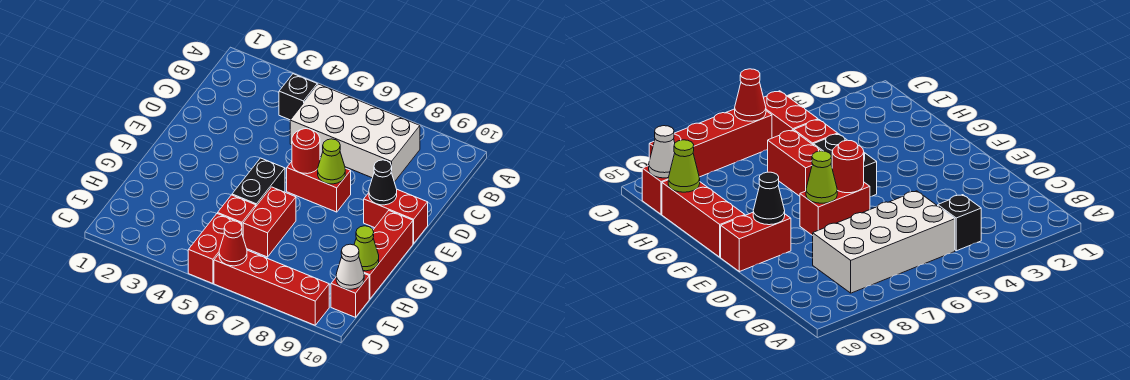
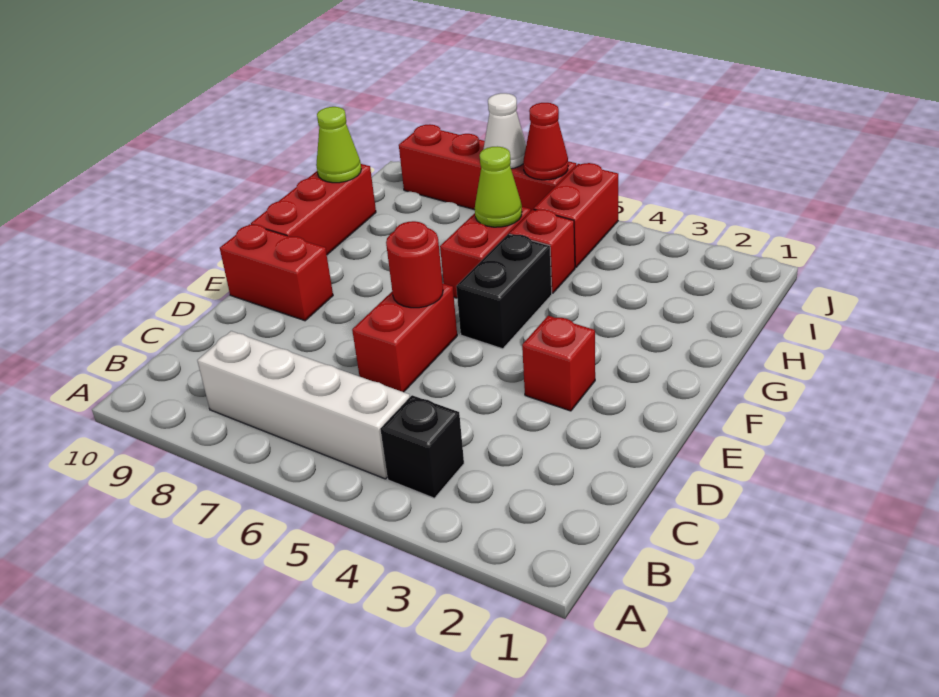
white brick B5:C8 level 1 -> white brick B5:B8 level 1
red brick E6:E7 level 1 -> red brick D6:E6 level 1
lime cone E7 level 2 -> lime cone H6 level 2
black cone E9 level 2 -> none
red brick I10 level 1 -> red brick E3 level 1
white cone I10 level 2 -> white cone J7 level 2

